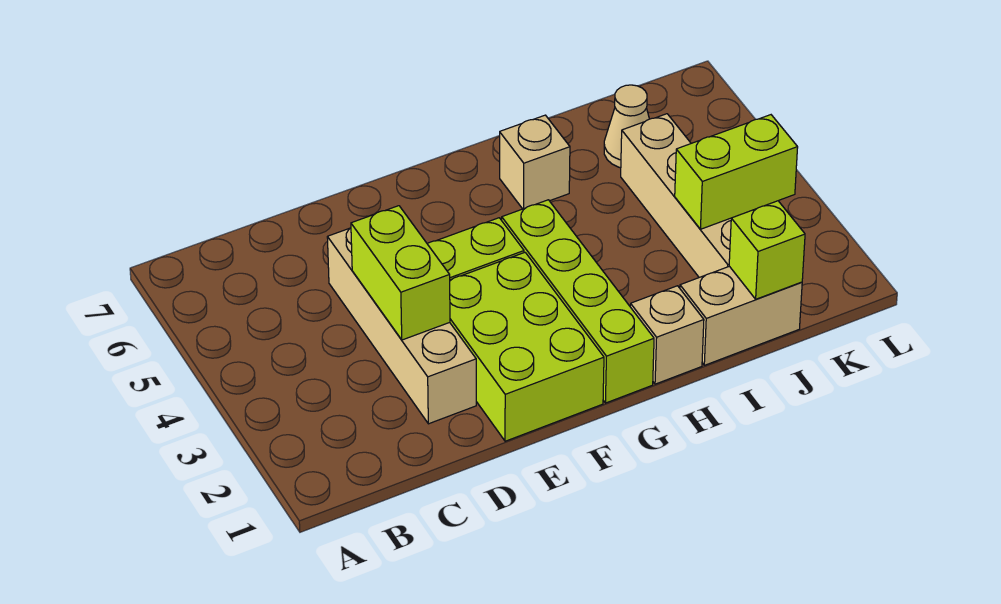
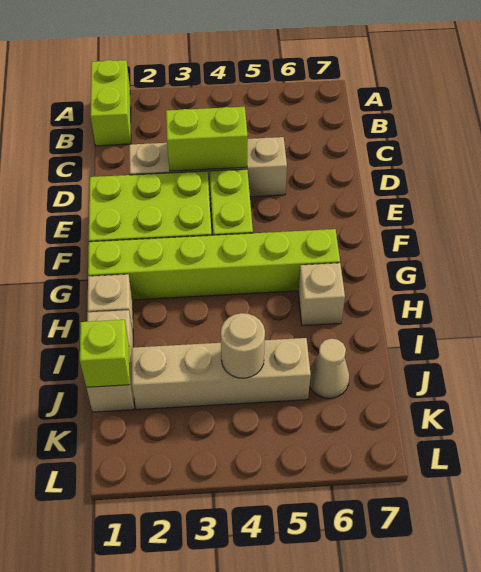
lime brick G1:G4 level 1 -> lime brick G1:G6 level 1
lime brick J3:K3 level 2 -> lime brick A1:B1 level 1
none -> tan round brick J4 level 2

